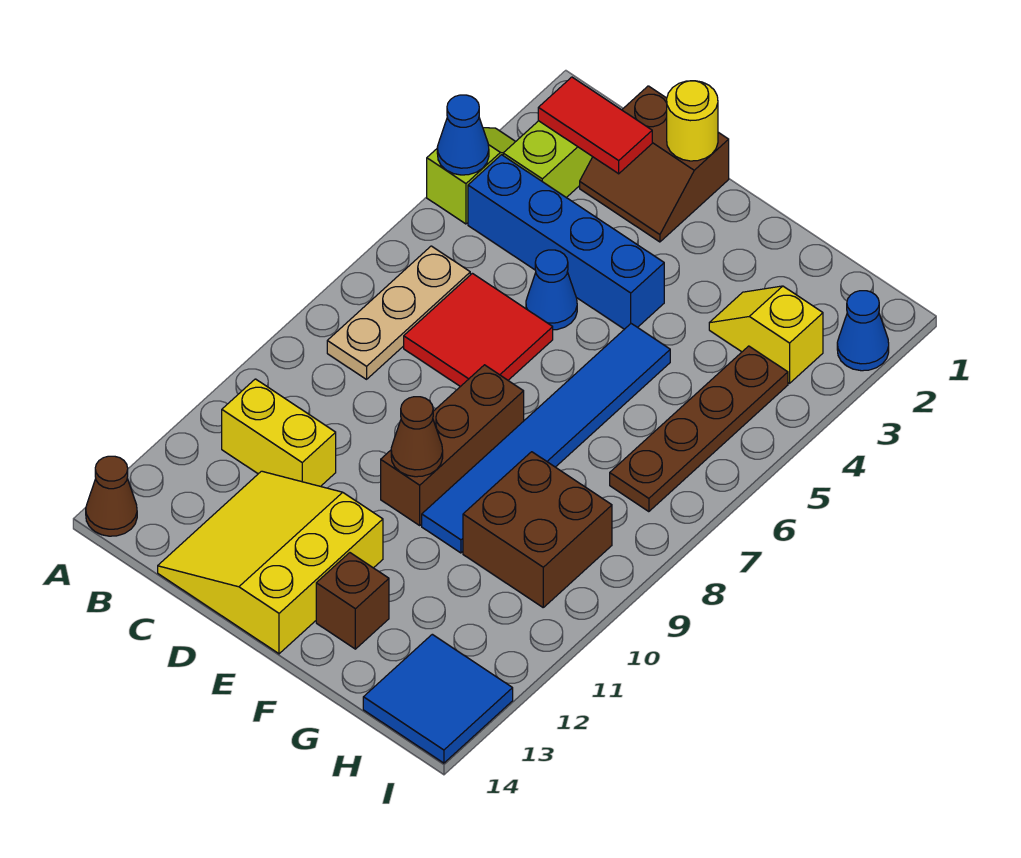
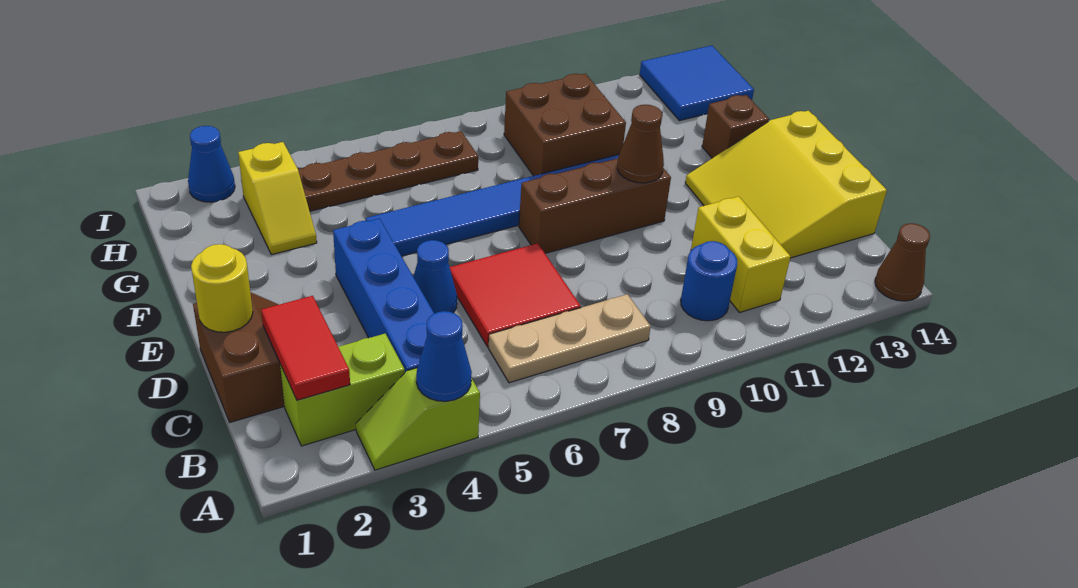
none -> blue round brick B10 level 1
yellow slope C12:E14 level 1 top E -> yellow slope C12:E14 level 1 top 14

